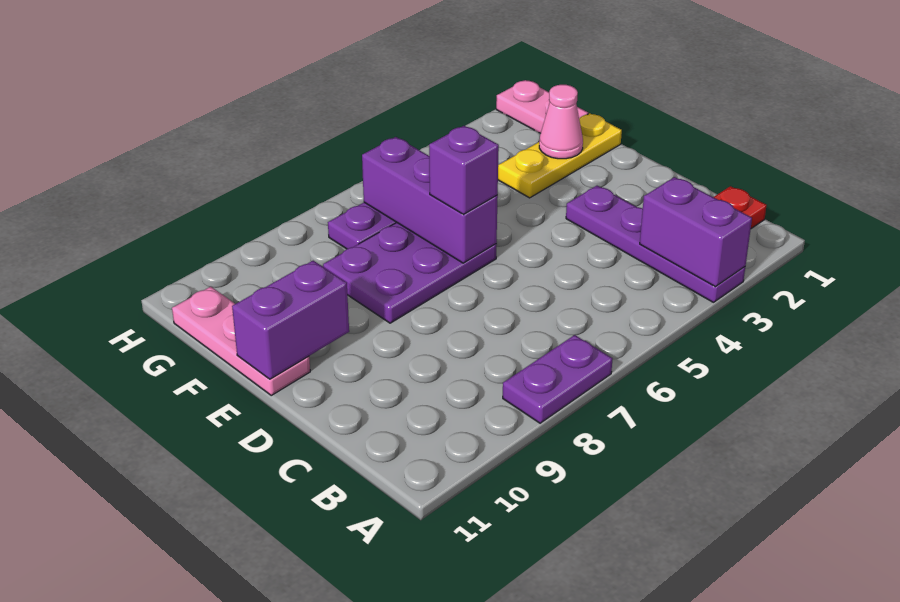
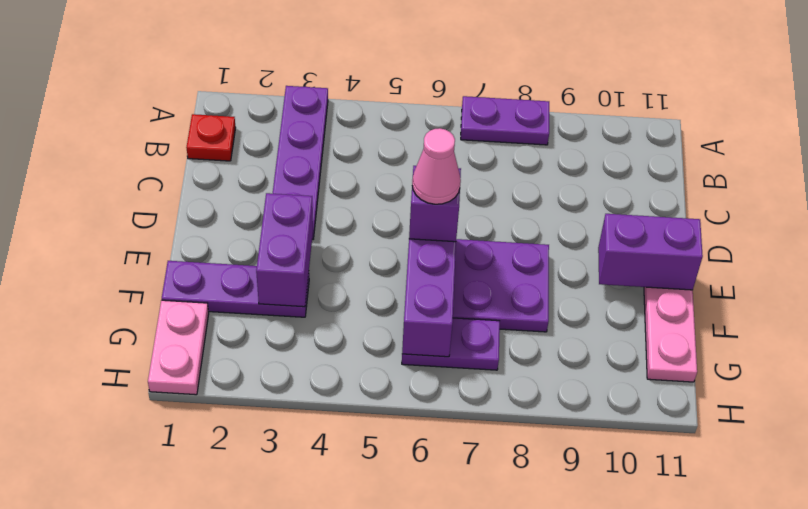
purple brick A3:B3 level 2 -> purple brick E3:F3 level 2
yellow plate F1:F3 level 1 -> purple plate F1:F3 level 1
pink cone F2 level 2 -> pink cone E6 level 4

